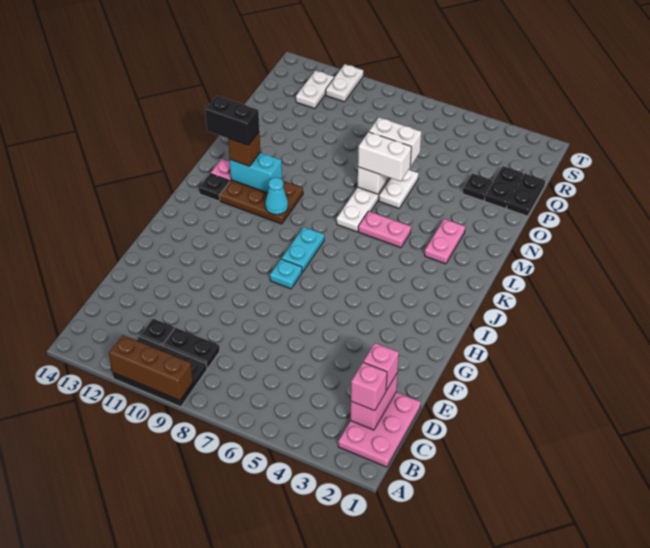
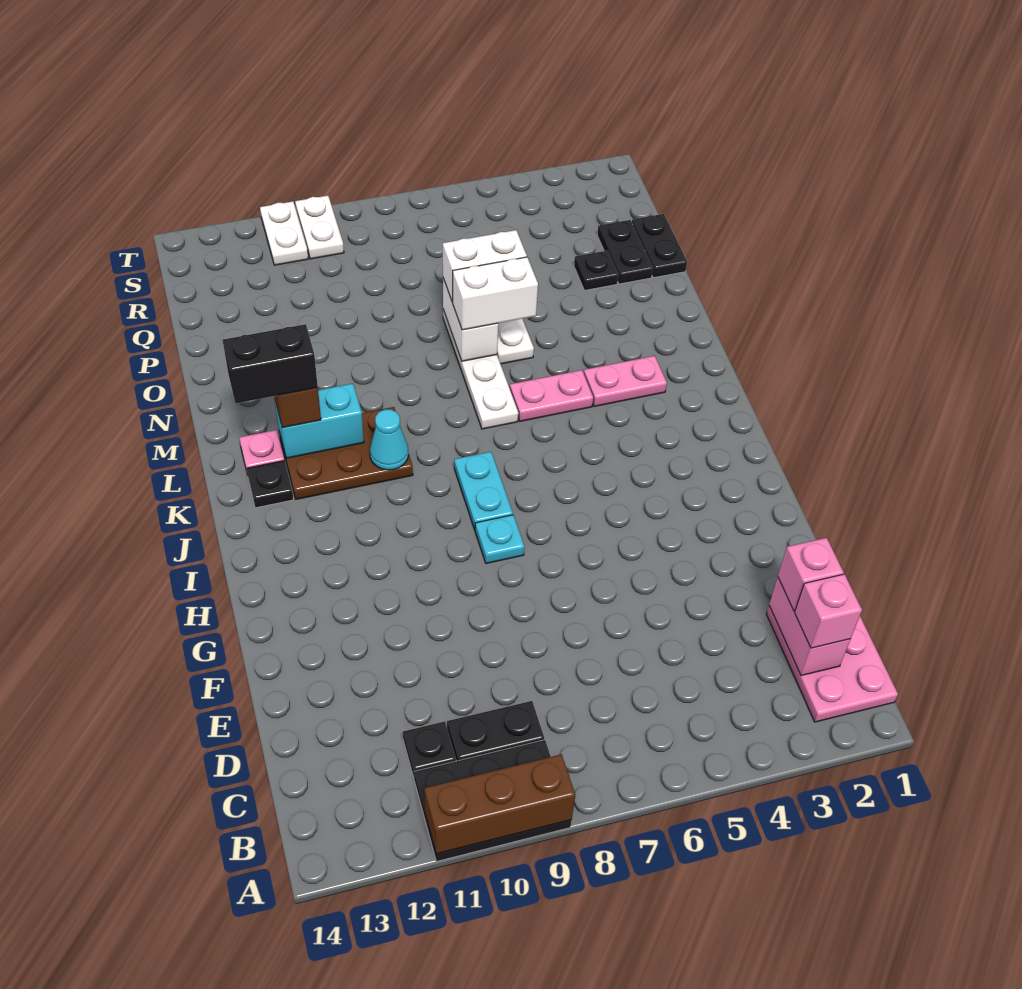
pink plate L3:M3 level 1 -> pink plate L3:L4 level 1
white plate R12:S12 level 1 -> white plate S10:T10 level 1

